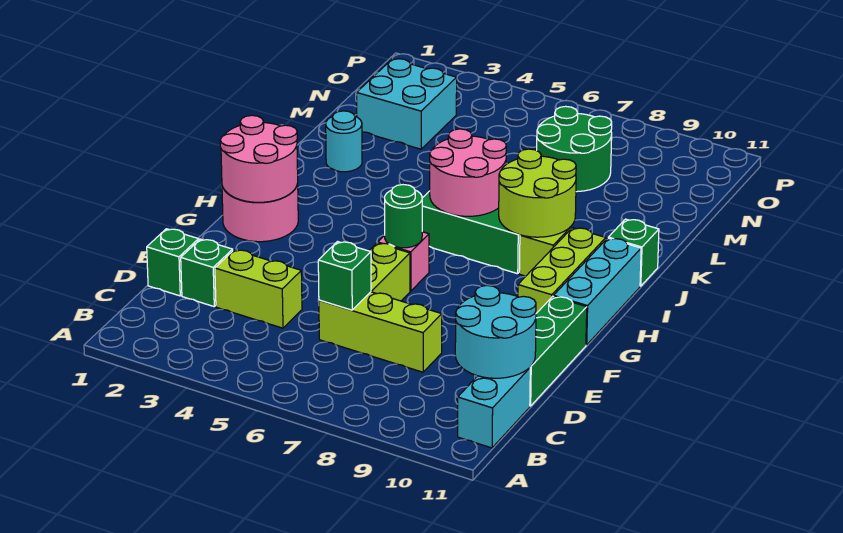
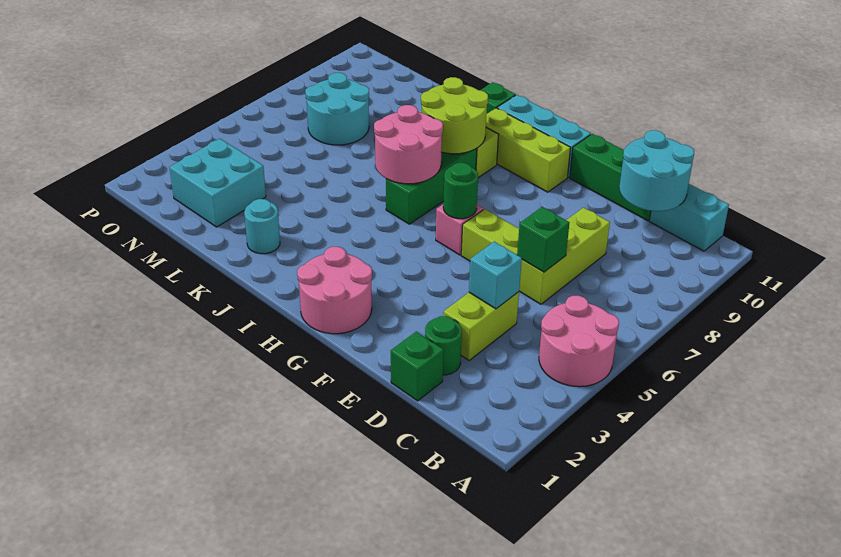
green brick D2 level 1 -> green round brick D2 level 1
none -> cyan brick D4 level 2
pink round brick G1:H2 level 2 -> pink round brick A4:B5 level 1
green round brick M7:N8 level 1 -> cyan round brick M7:N8 level 1

